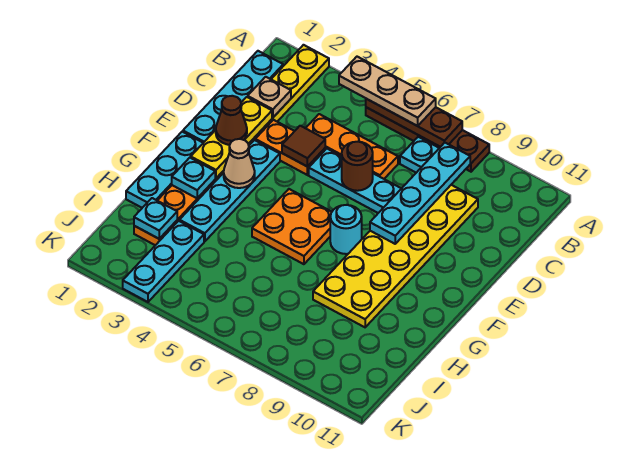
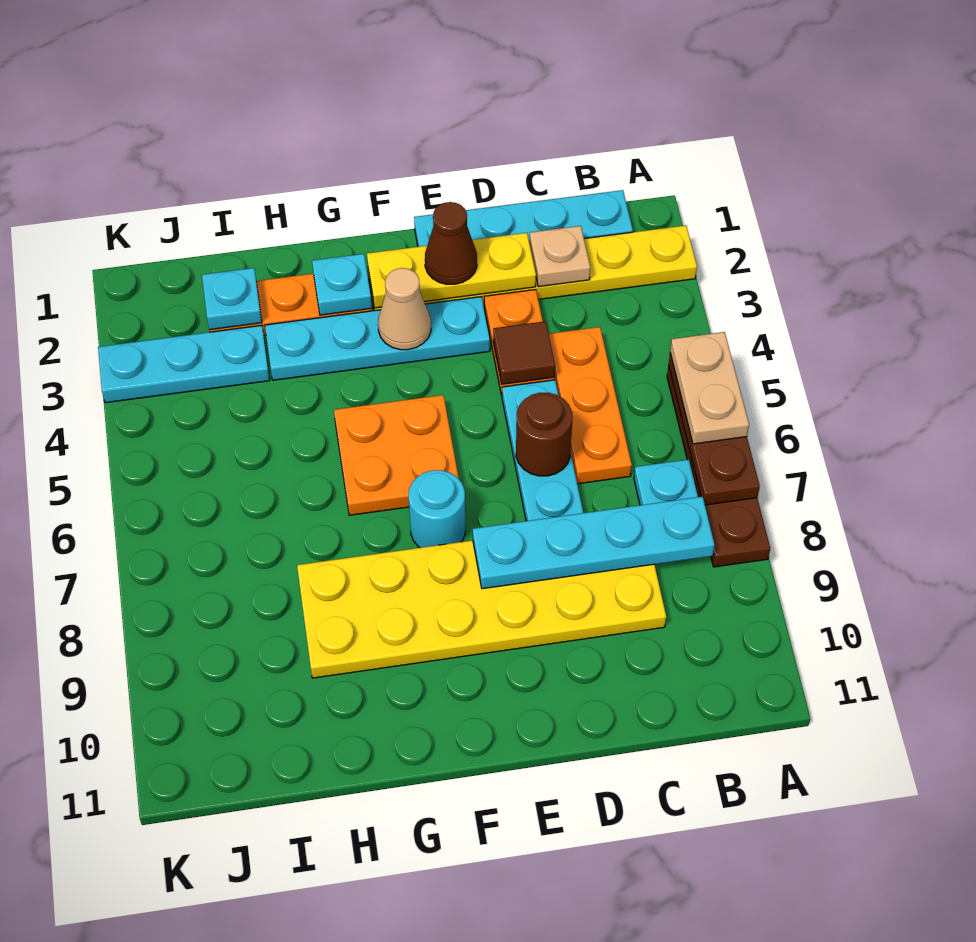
tan plate A4:A6 level 3 -> tan plate A5:A6 level 3
cyan plate F1:H1 level 1 -> none

